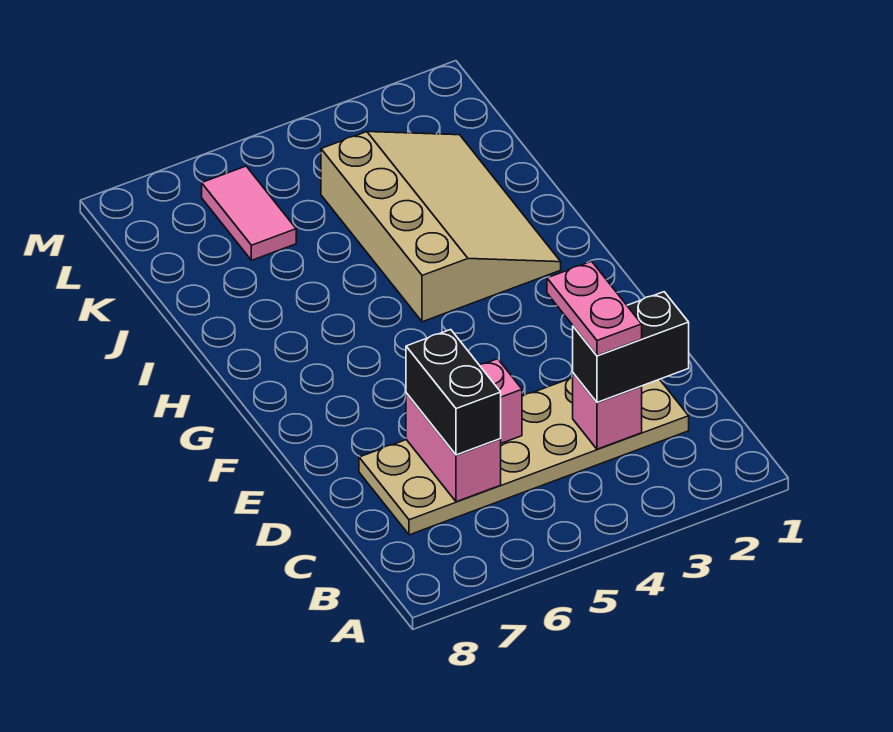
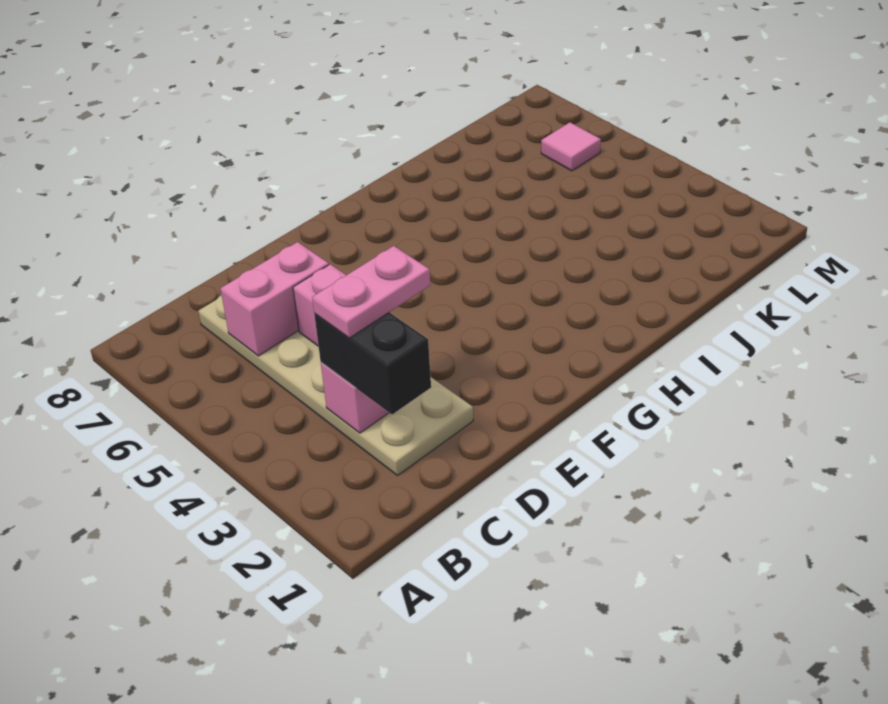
black brick C6:D6 level 3 -> none
tan slope H2:K4 level 1 top 4 -> none
pink tile K6:L6 level 1 -> pink tile L6 level 1

